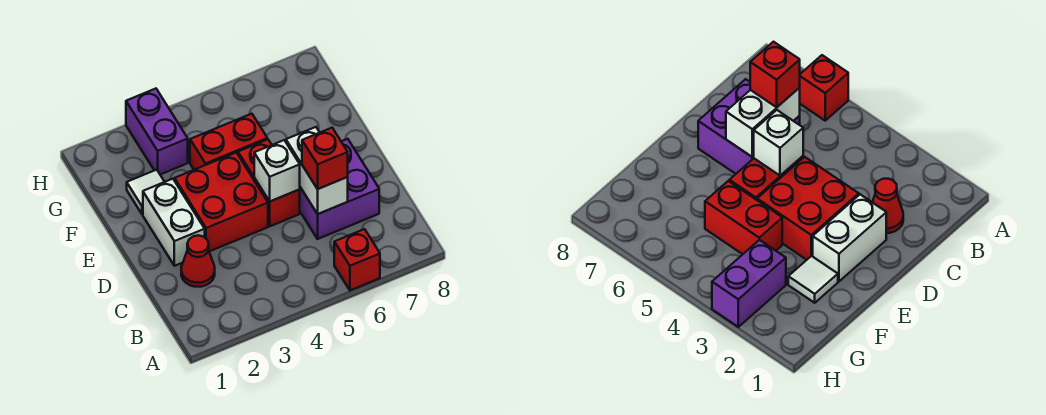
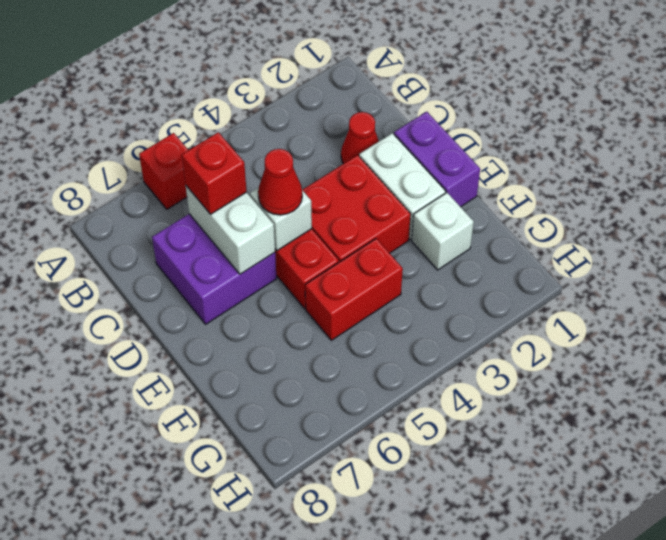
none -> red cone D5 level 3
white tile F2 level 1 -> white brick F2 level 1
purple brick G3:H3 level 1 -> purple brick D1:E1 level 1

